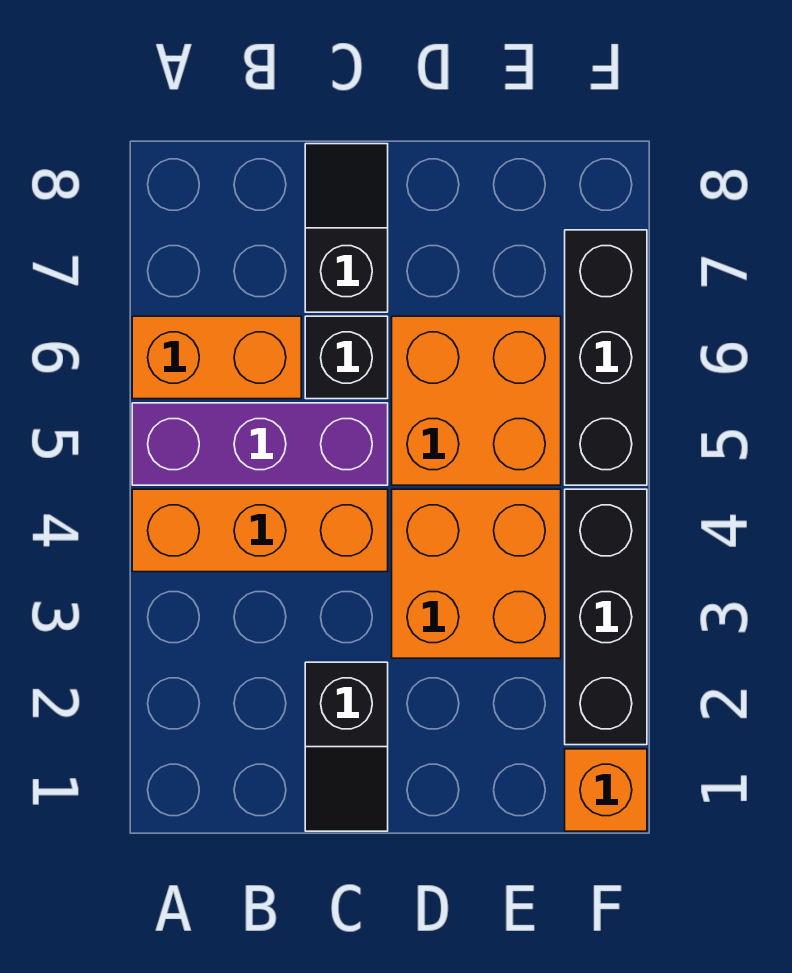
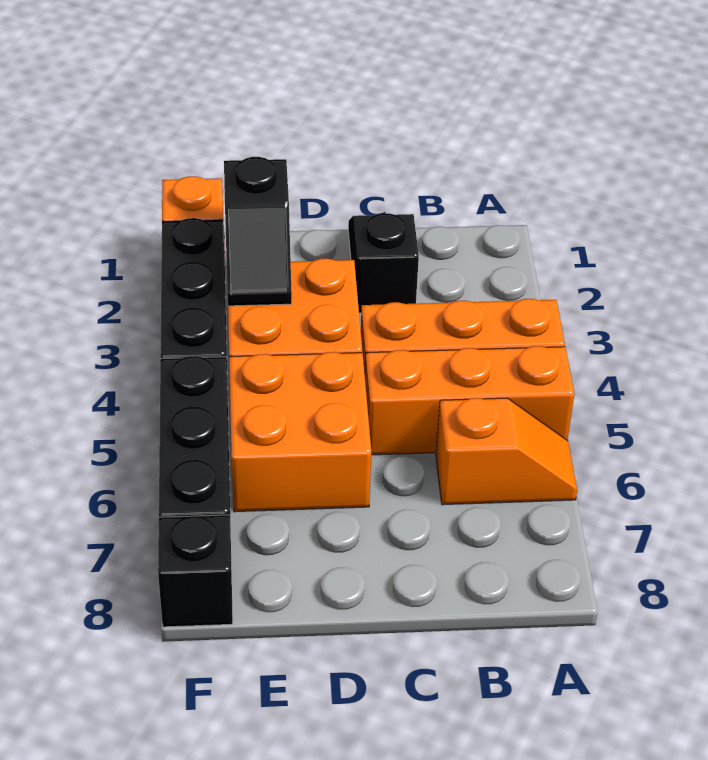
purple brick A5:C5 level 1 -> orange brick A5:C5 level 1
orange brick A6:B6 level 1 -> orange slope A6:B6 level 1 top B
black brick C6 level 1 -> black brick F8 level 1
black slope C7:C8 level 1 top 7 -> black slope E2:E3 level 2 top 2

